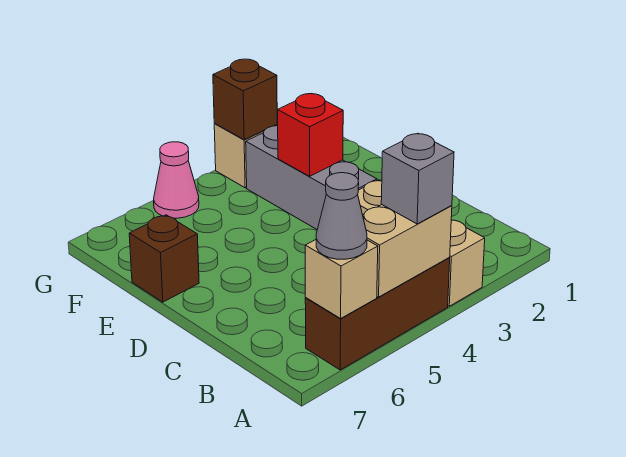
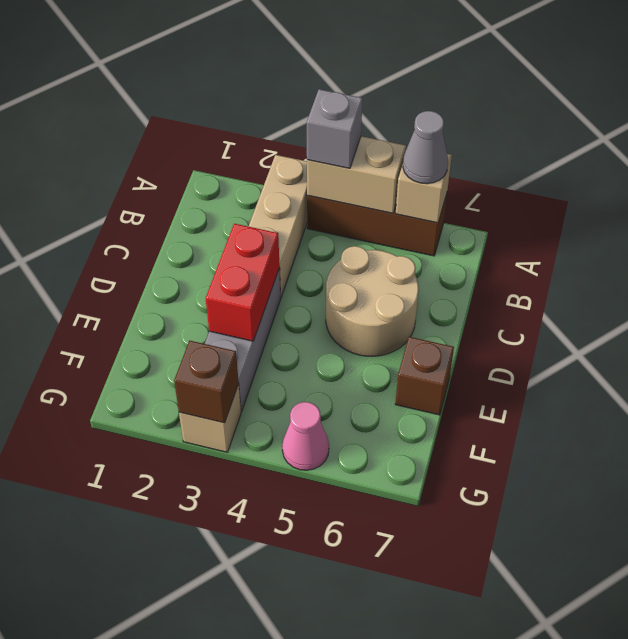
none -> tan round brick C5:D6 level 1
red brick E3 level 2 -> red brick D3:E3 level 2

